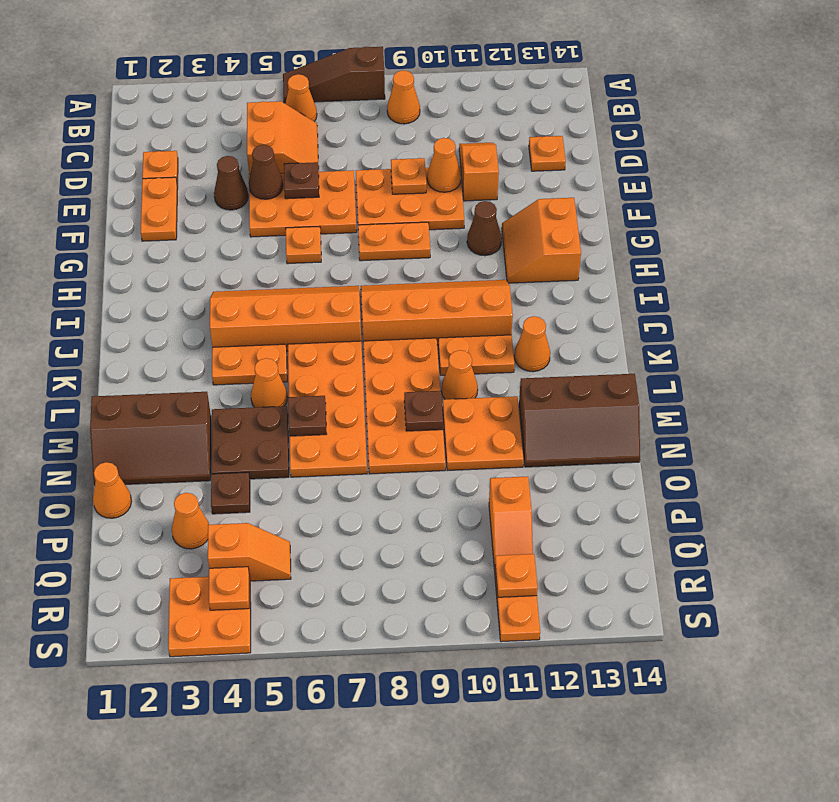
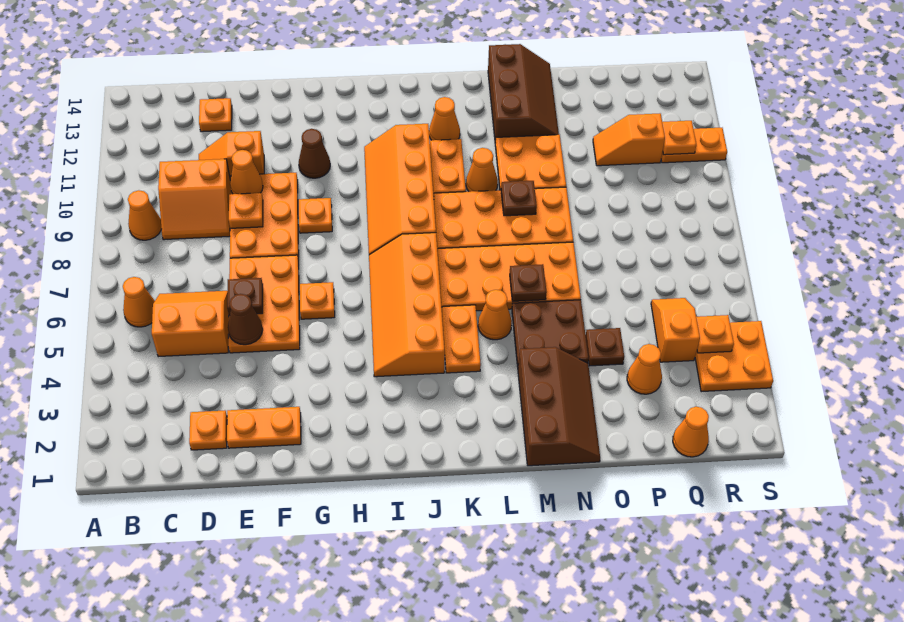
brown slope A6:A8 level 1 top 8 -> none
brown cone E4 level 1 -> none
orange plate G8:G9 level 1 -> orange plate G9 level 1
orange slope G12:H13 level 1 top 13 -> orange slope C9:D10 level 1 top 10
orange cone O1 level 1 -> orange cone Q1 level 1
orange slope P11:Q11 level 1 top P -> orange slope P11:Q11 level 1 top Q

